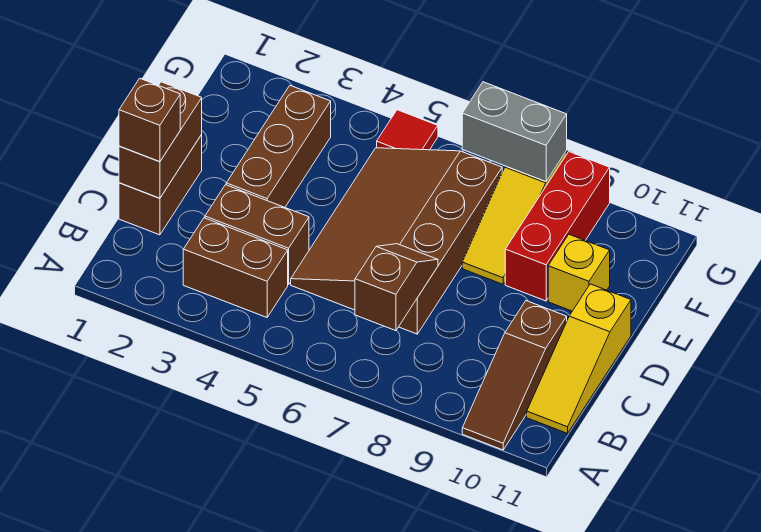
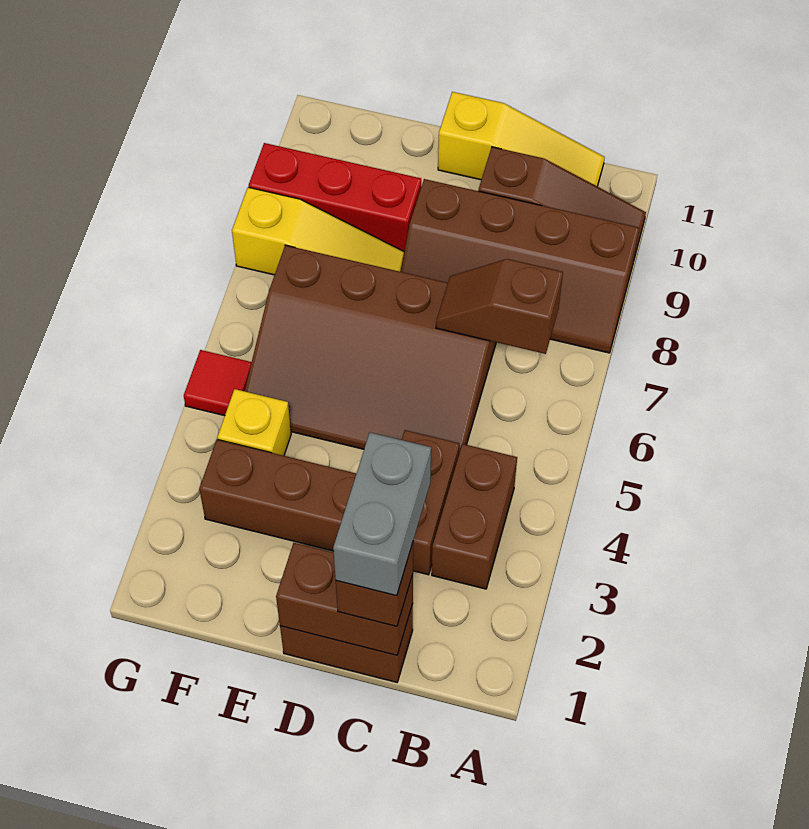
none -> brown slope A8:D9 level 1 top 9
yellow brick E10 level 1 -> yellow brick F4 level 1
grey brick G7:G8 level 2 -> grey brick C1:C2 level 4

